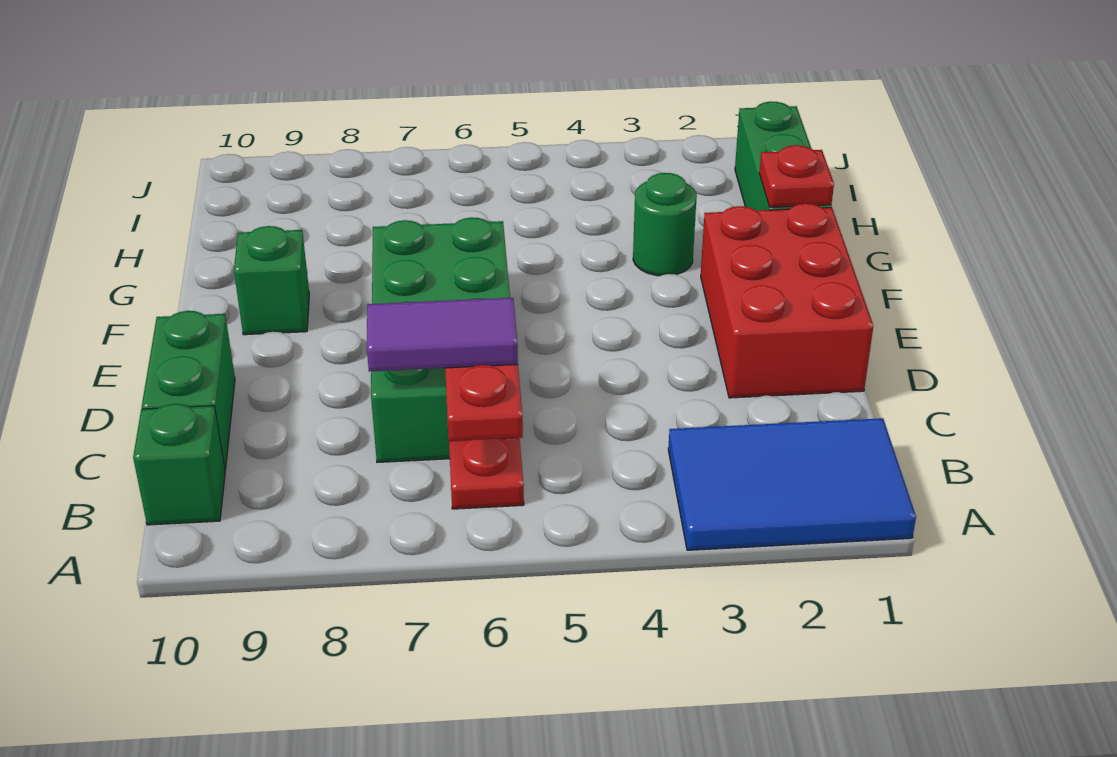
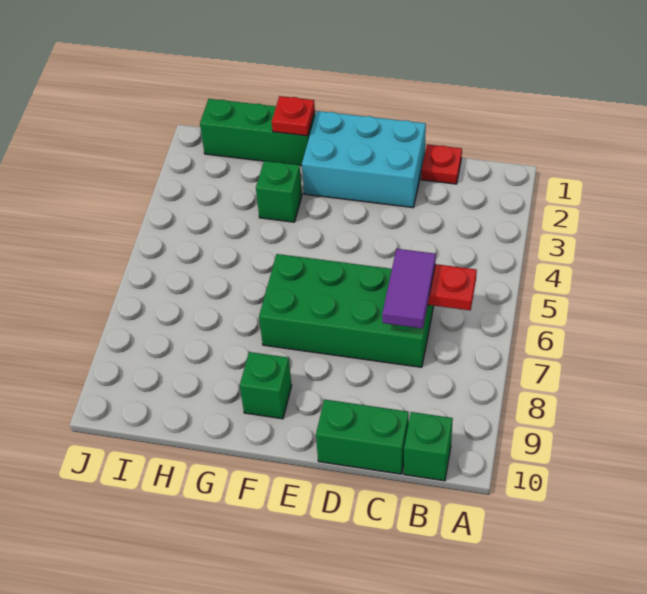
blue tile A1:B3 level 1 -> none
red plate B6 level 1 -> red plate C1 level 1
red brick D1:F2 level 1 -> cyan brick D1:F2 level 1
green round brick G3 level 1 -> green brick G3 level 1

